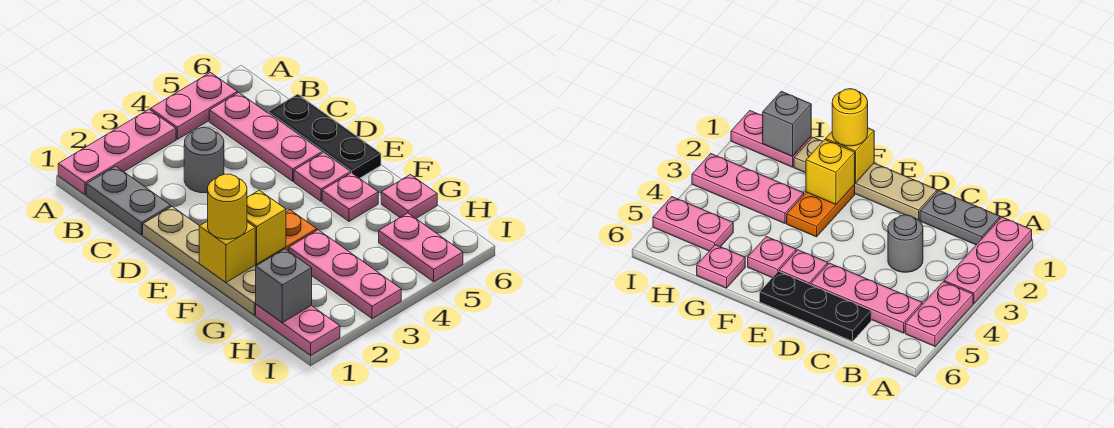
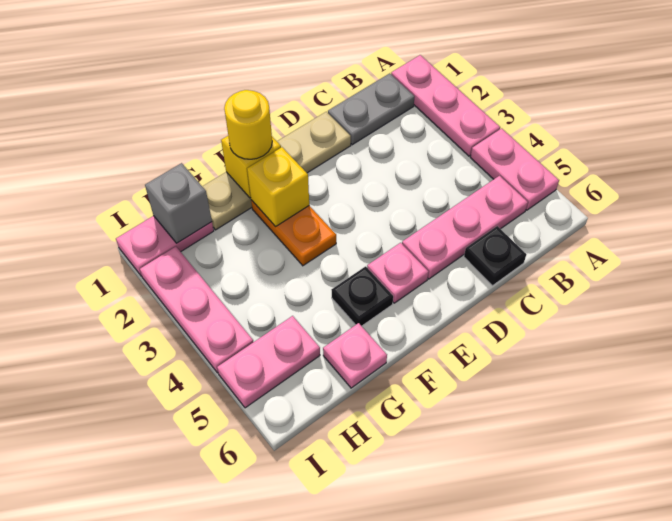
grey round brick C3 level 1 -> none
black plate C6:E6 level 1 -> black plate C6 level 1
pink plate F5 level 1 -> black plate F5 level 1
pink plate G3:I3 level 1 -> pink plate I2:I4 level 1

